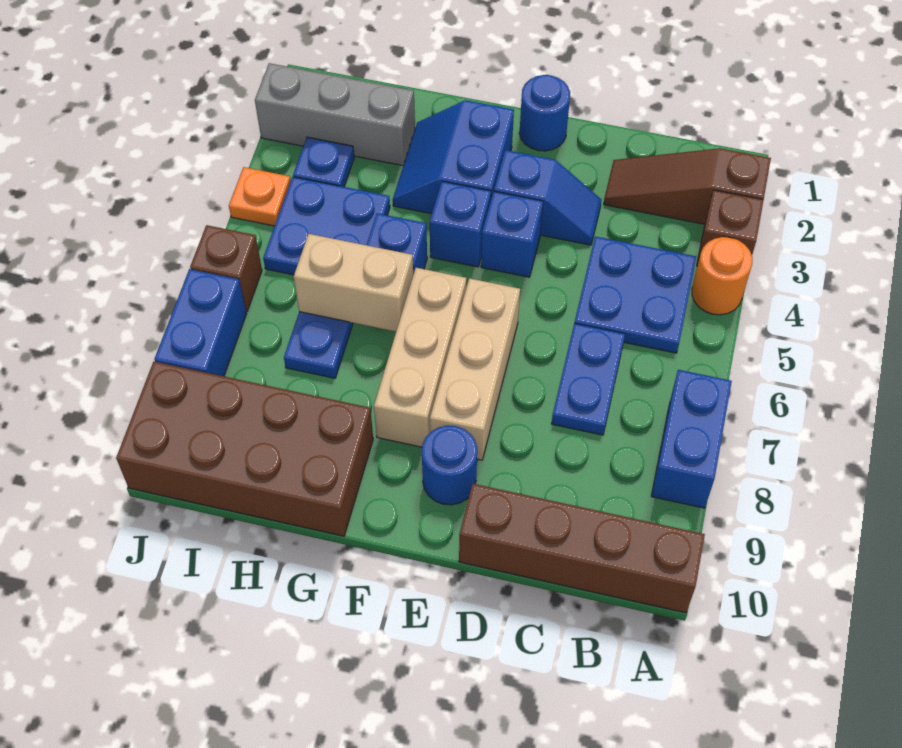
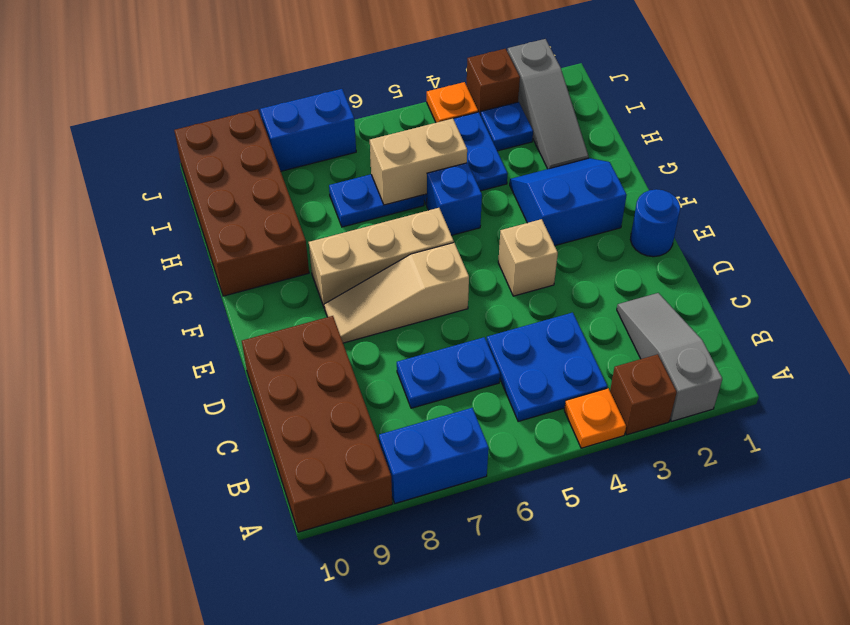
brown slope A2:C2 level 1 top A -> grey slope A2:C2 level 1 top A
orange round brick A4 level 1 -> orange plate A4 level 1
brown brick A10:D10 level 1 -> brown brick A9:D10 level 1
blue slope D3:E3 level 1 top E -> none
blue brick E4 level 1 -> tan brick E4 level 1
tan brick E6:E8 level 1 -> tan slope E6:E8 level 1 top 6
blue round brick E9 level 1 -> none
blue brick F4 level 1 -> none
tan brick G6:H6 level 2 -> tan brick H5:H6 level 2
grey brick H2:J2 level 1 -> grey slope H2:J2 level 1 top J
brown brick J6 level 1 -> brown brick J3 level 1

